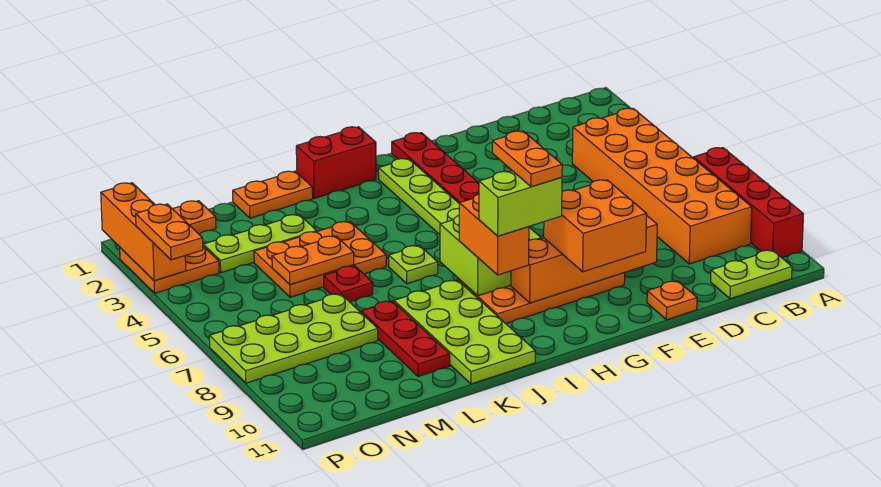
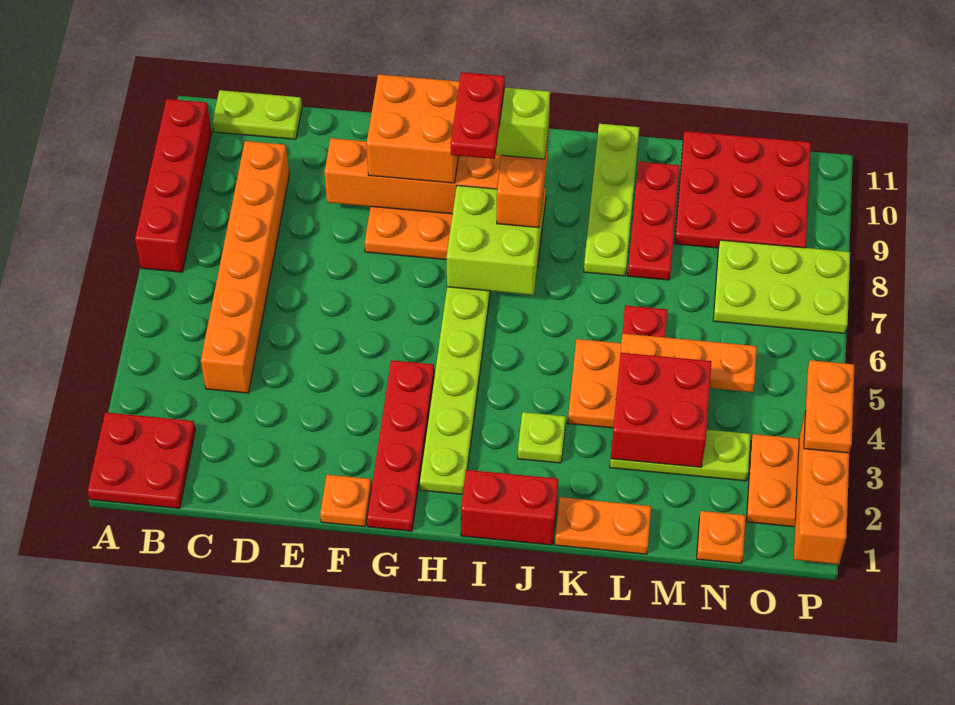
none -> red plate A1:B2 level 1
orange brick B4:C9 level 1 -> orange brick C4:C9 level 1
orange plate E11 level 1 -> orange plate F1 level 1
orange plate H8:H9 level 5 -> red plate H8:H9 level 5
lime plate J6 level 1 -> lime plate J3 level 1
lime plate J8:K11 level 1 -> lime plate K8:K11 level 1
none -> red brick L3:M4 level 2
orange plate L5:M5 level 2 -> orange plate L5:N5 level 2
lime plate M7:P8 level 1 -> lime plate N7:P8 level 1
none -> red plate M9:O11 level 1

